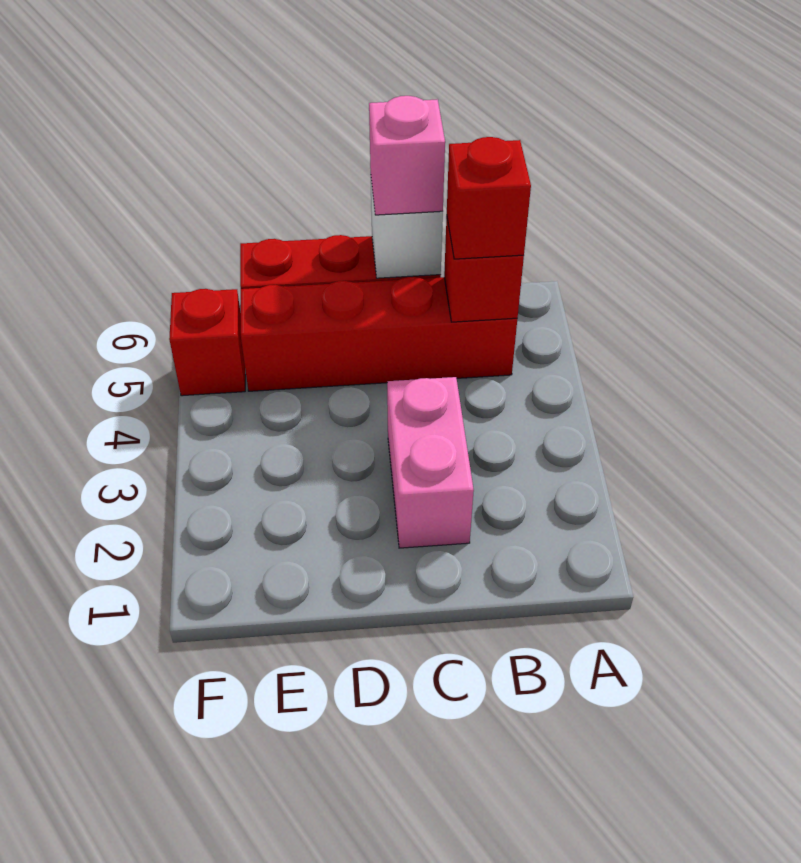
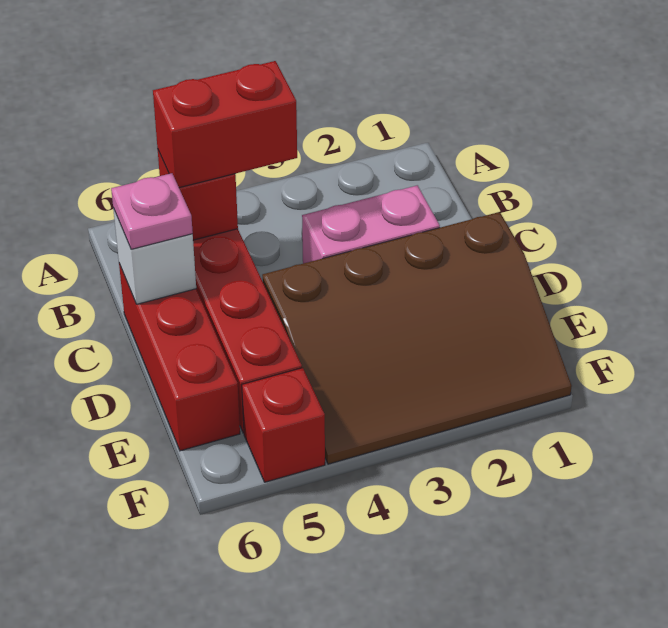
red brick B5 level 3 -> red brick B4:B5 level 3
pink brick C6 level 3 -> pink plate C6 level 3
none -> brown slope D1:F4 level 1 top D

